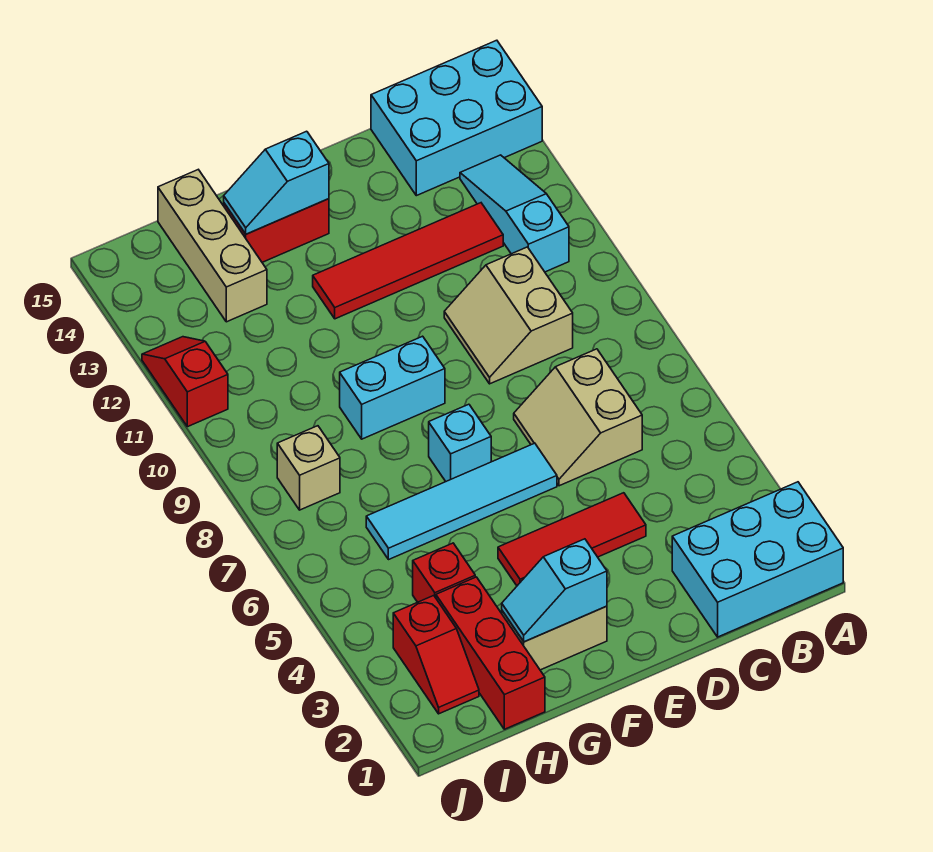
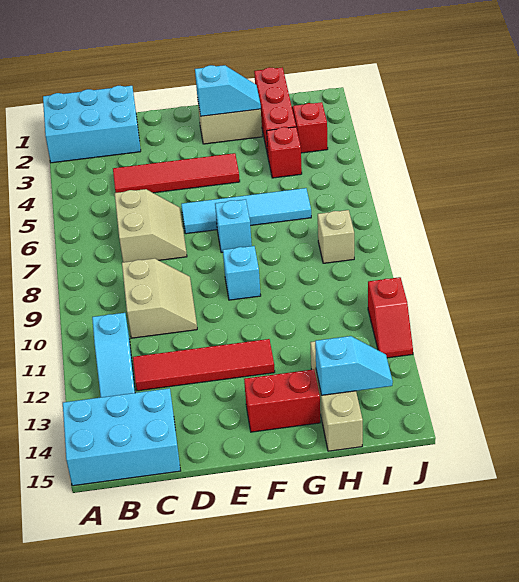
red tile D4:F4 level 1 -> red tile C4:F4 level 1
cyan brick F9:G9 level 1 -> cyan brick F9 level 1
cyan slope F14:G14 level 2 top F -> cyan slope H14:I14 level 2 top H

